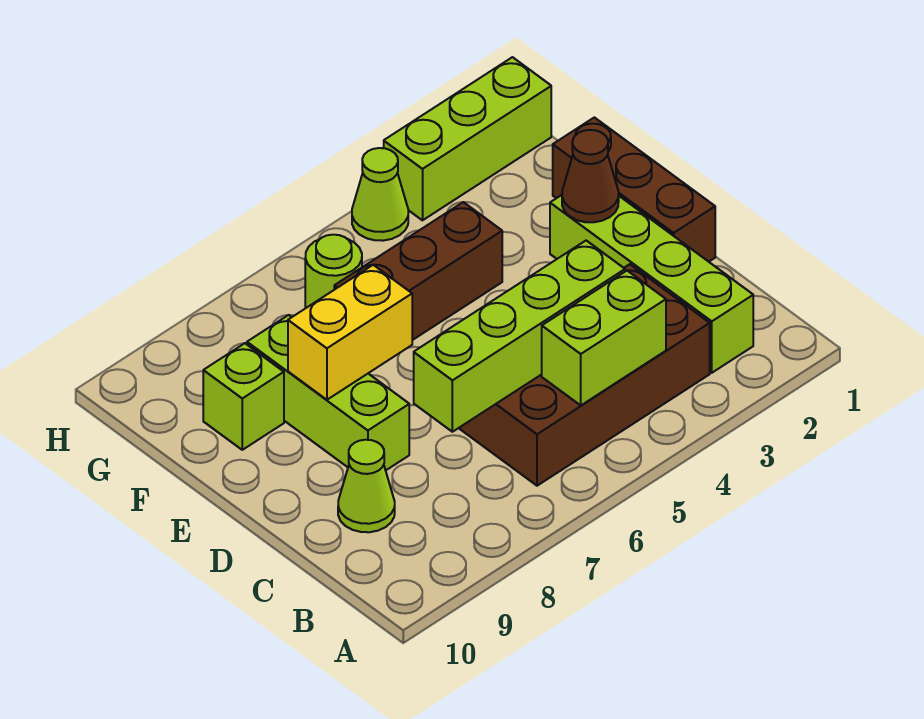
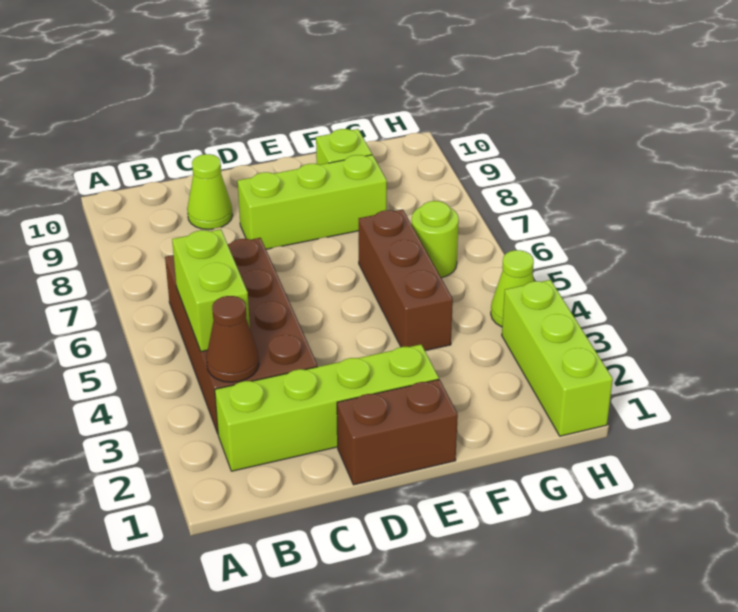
lime brick C4:C7 level 2 -> none
brown brick D1:F1 level 1 -> brown brick D1:E1 level 1
brown cone E2 level 2 -> brown cone B3 level 2
yellow brick E7:E8 level 2 -> none

